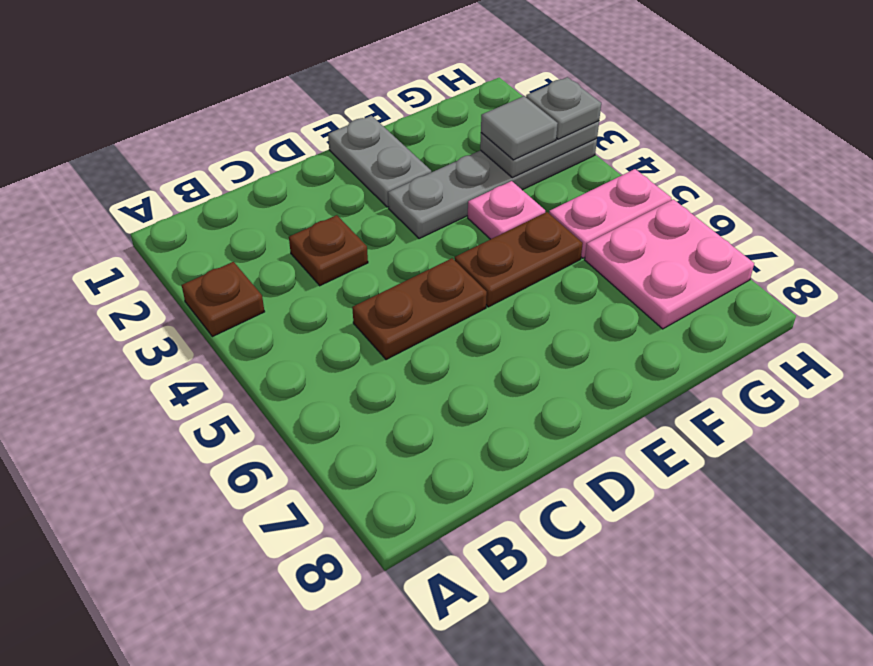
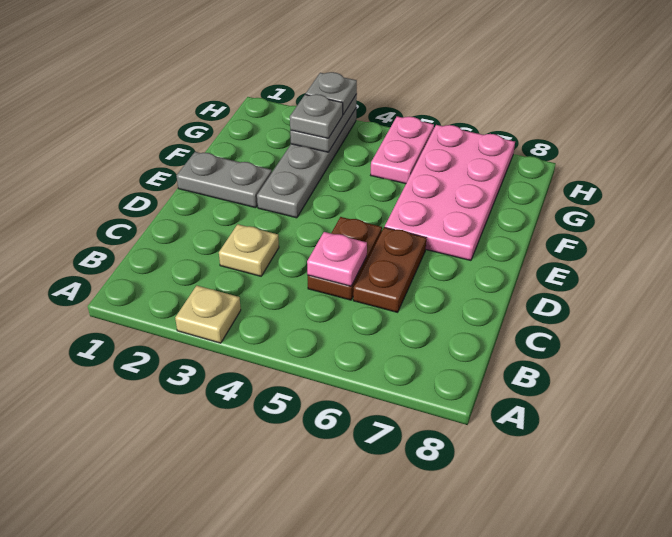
brown plate A3 level 1 -> tan plate A3 level 1
brown plate C3 level 1 -> tan plate C3 level 1
brown plate E5:F5 level 1 -> brown plate C6:D6 level 1
pink plate F4 level 1 -> pink plate C5 level 2
grey tile G3 level 3 -> grey plate G3 level 3
pink plate G6:H7 level 1 -> pink plate E6:H7 level 1

